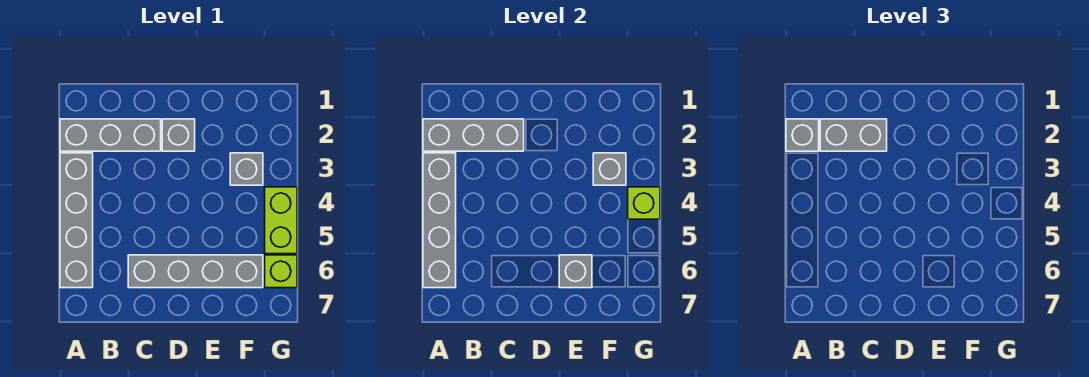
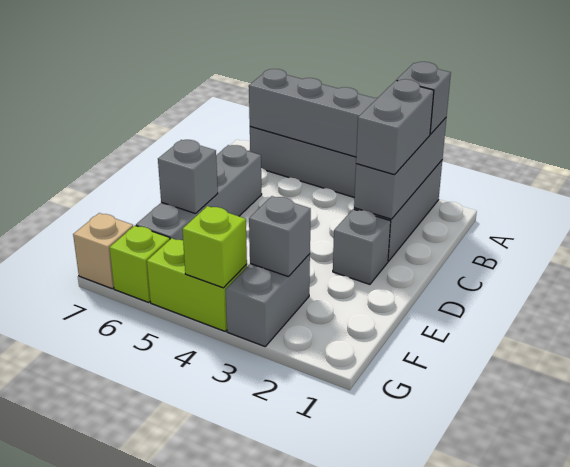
grey brick F3 level 1 -> grey brick F3:G3 level 1
none -> tan brick G7 level 1

